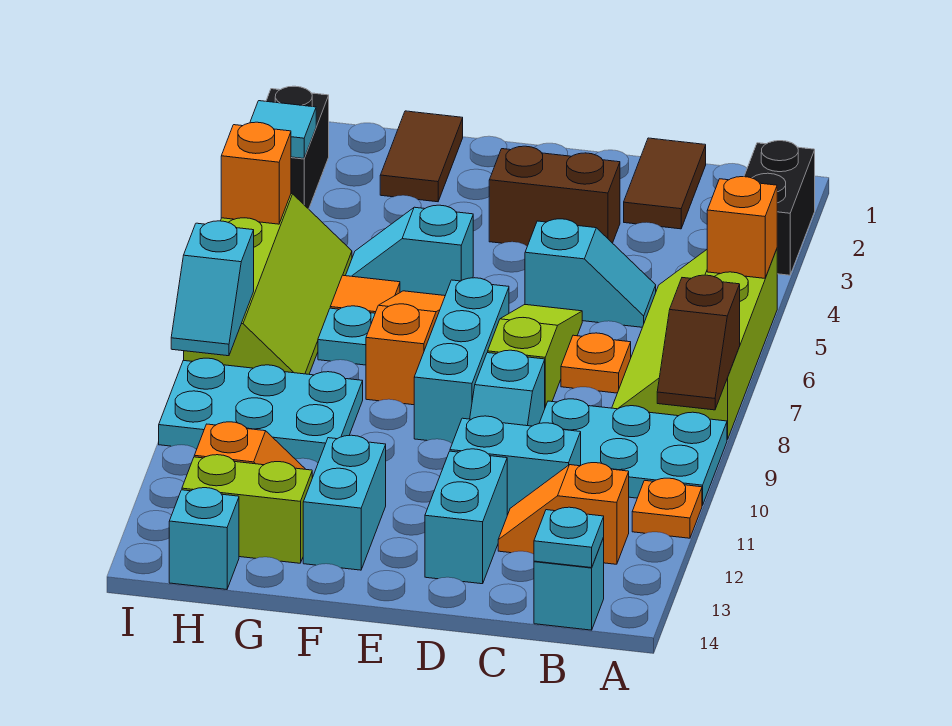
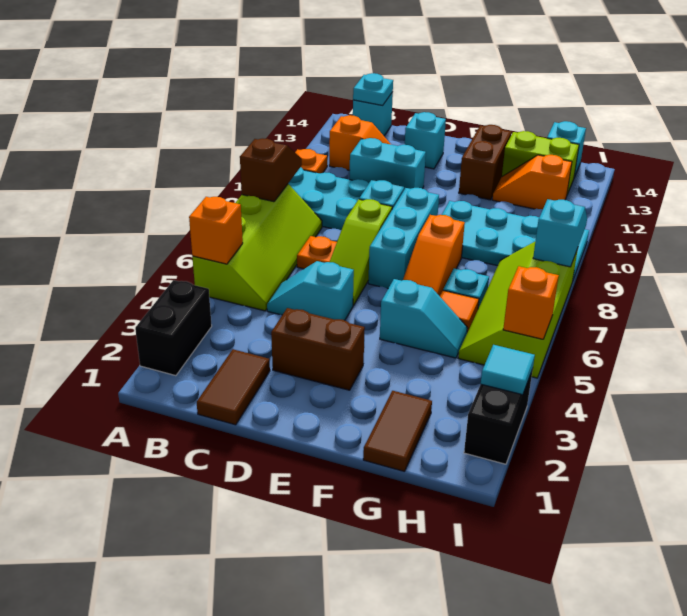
cyan brick D12:D13 level 1 -> cyan brick D13 level 1
cyan brick F12:F13 level 1 -> brown brick F12:F13 level 1
cyan plate G9:I10 level 1 -> cyan plate F9:I10 level 1

